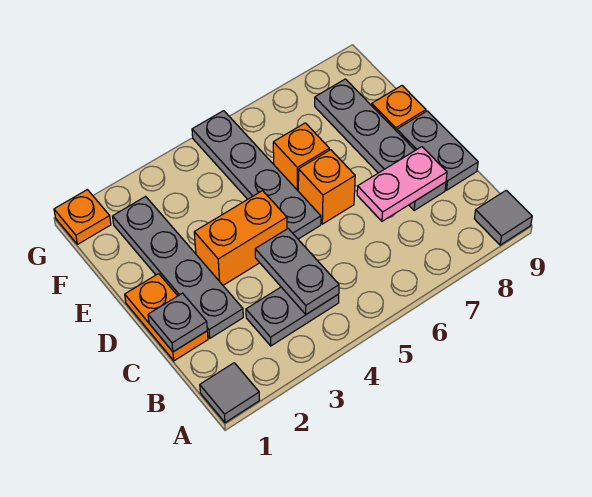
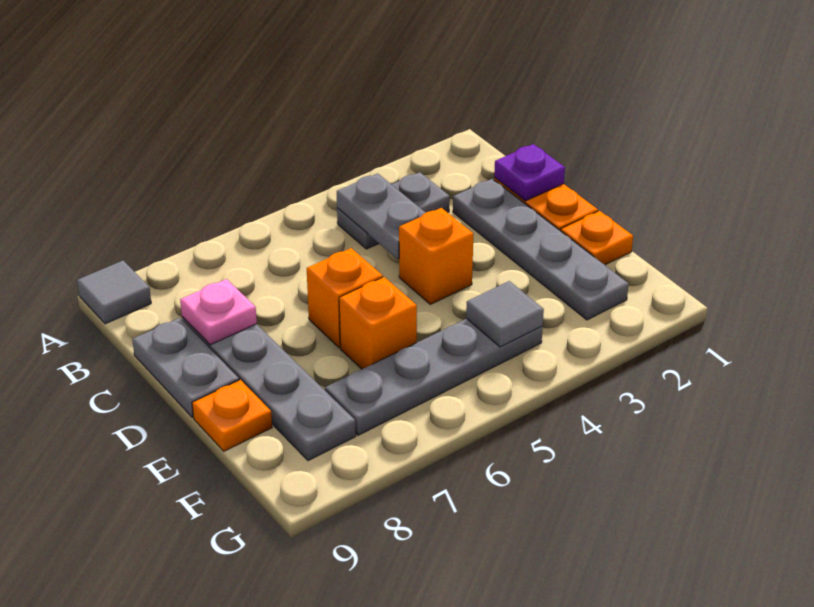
grey tile A1 level 1 -> grey tile F4 level 2
grey plate C1 level 2 -> purple plate C1 level 2
pink plate C7:C8 level 2 -> pink plate C8 level 2
orange brick D3:D4 level 1 -> orange brick D4 level 1
grey plate D5:G5 level 1 -> grey plate F4:F7 level 1
orange plate G1 level 1 -> orange plate E1 level 1

